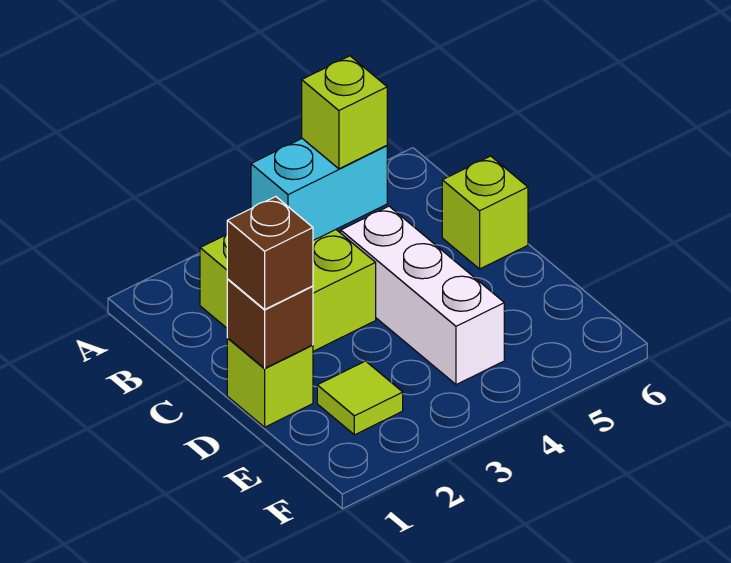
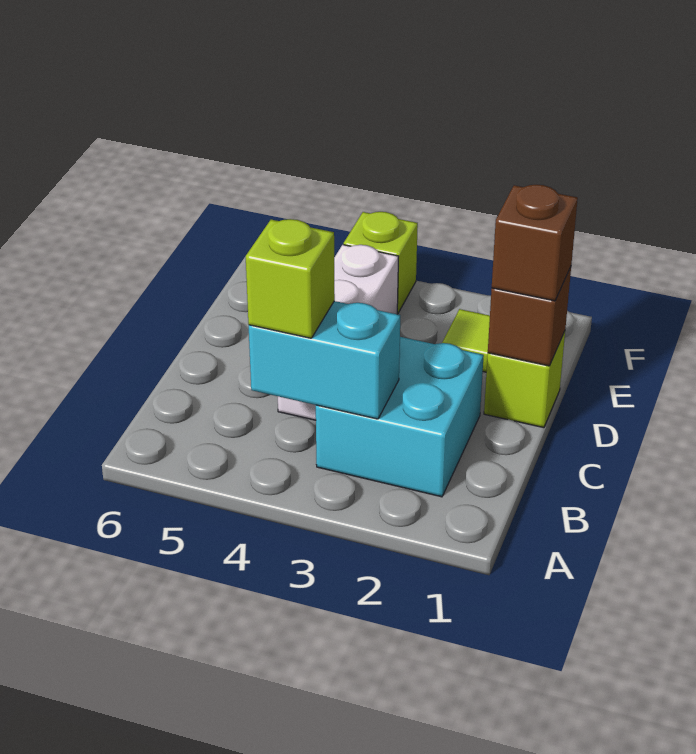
lime brick B2:C3 level 1 -> cyan brick B2:C3 level 1
lime brick C6 level 1 -> lime brick F4 level 1

